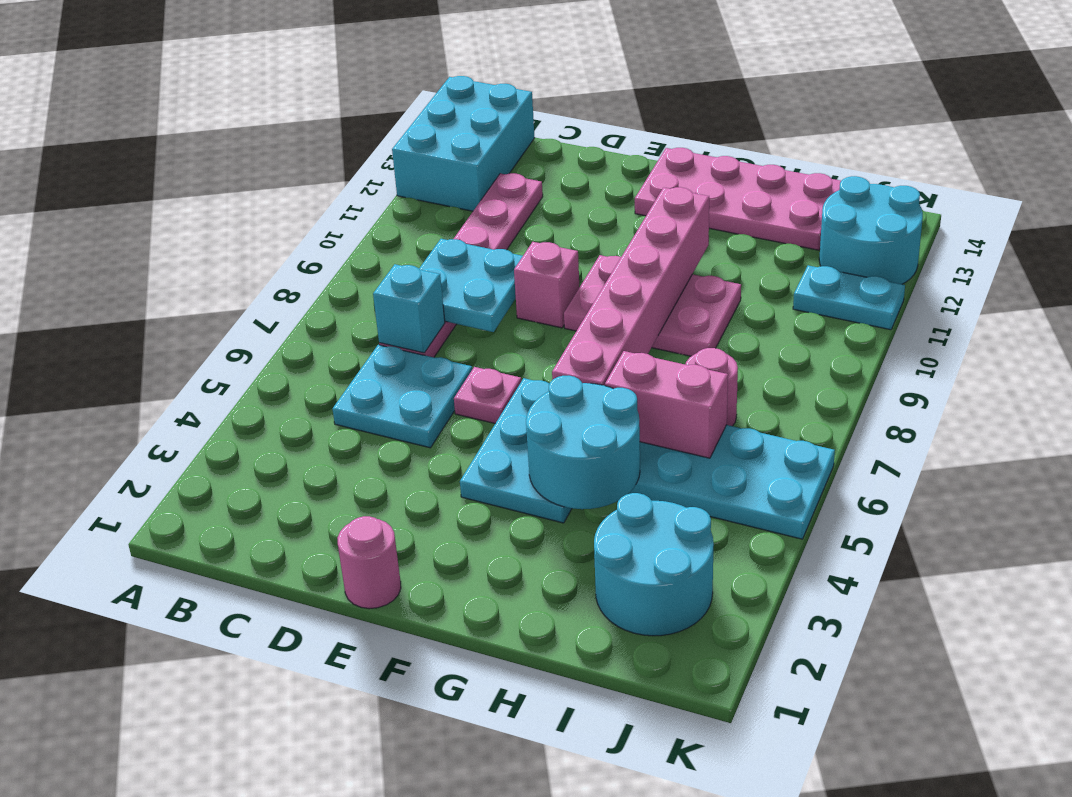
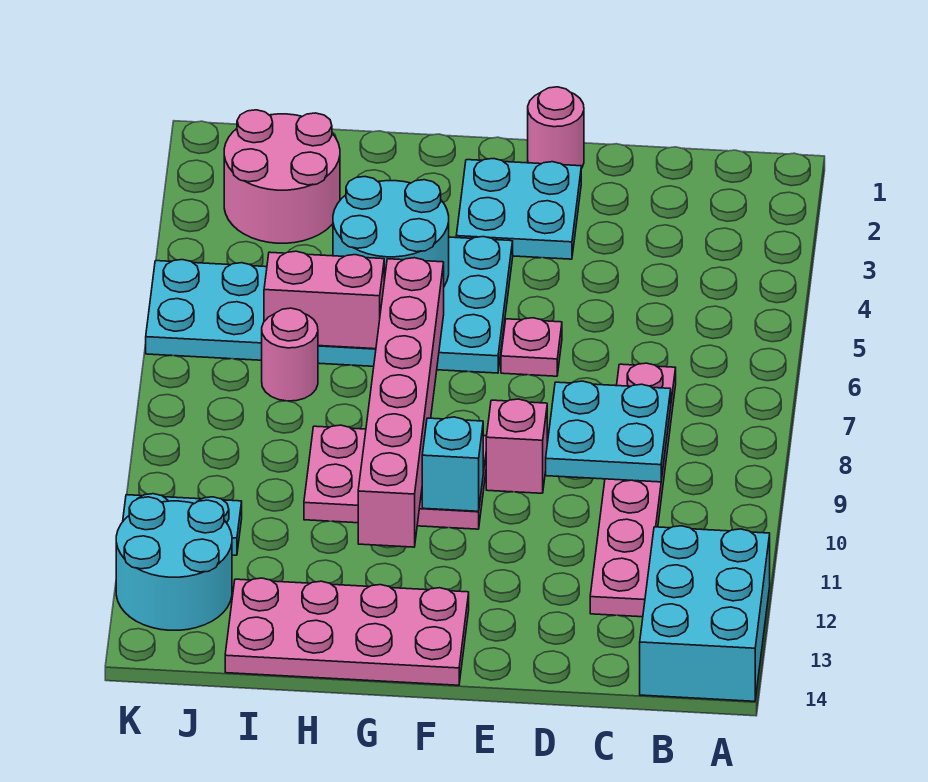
cyan plate C5:D6 level 1 -> cyan plate E2:F3 level 1
cyan brick C7 level 2 -> cyan brick F10 level 2
cyan round brick I2:J3 level 1 -> pink round brick I2:J3 level 1

